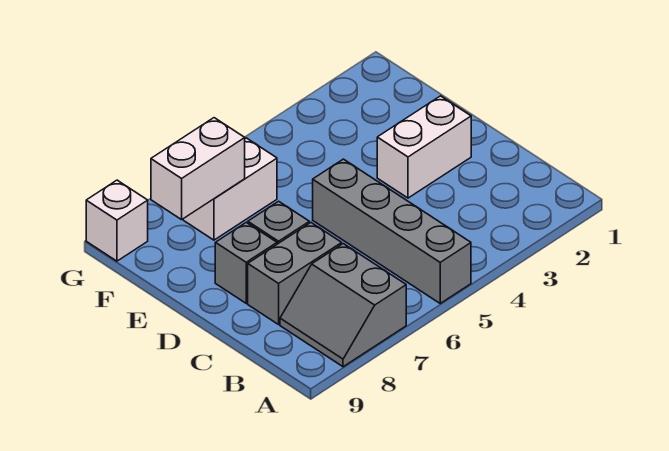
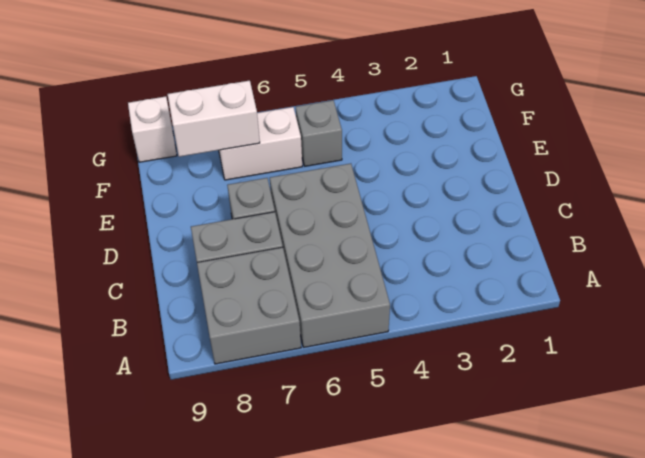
grey brick A5:D5 level 1 -> grey brick A5:D6 level 1
grey slope A7:B8 level 1 top 7 -> grey brick A7:B8 level 1
white brick D2:D3 level 1 -> none
grey brick D8 level 1 -> grey brick F5 level 1

